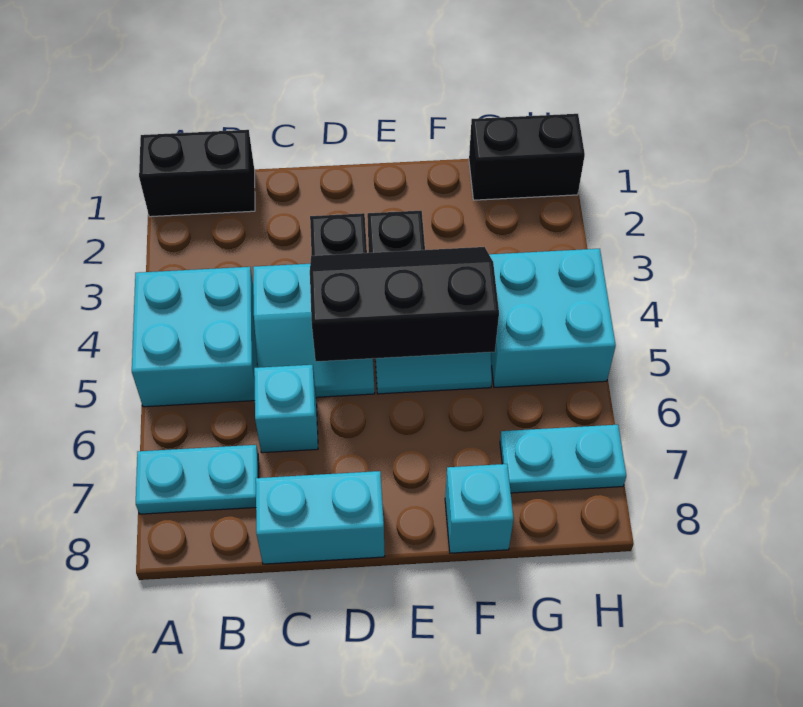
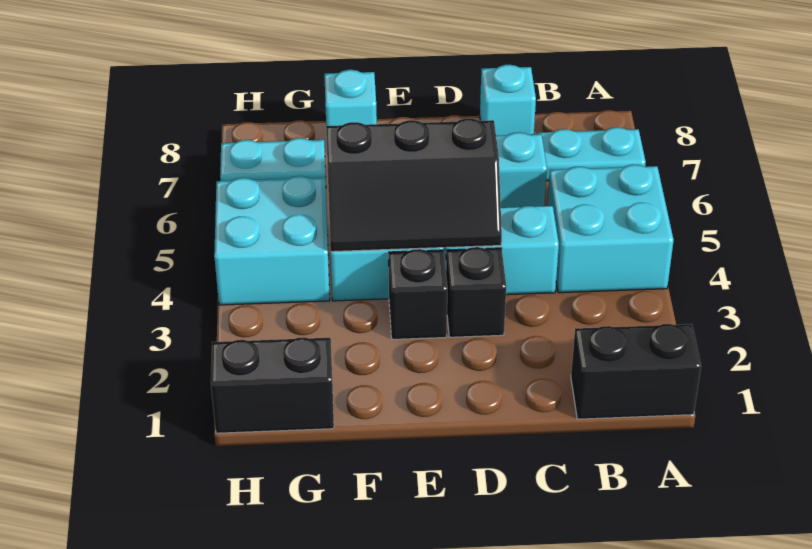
cyan brick C8:D8 level 1 -> cyan brick C8 level 1

